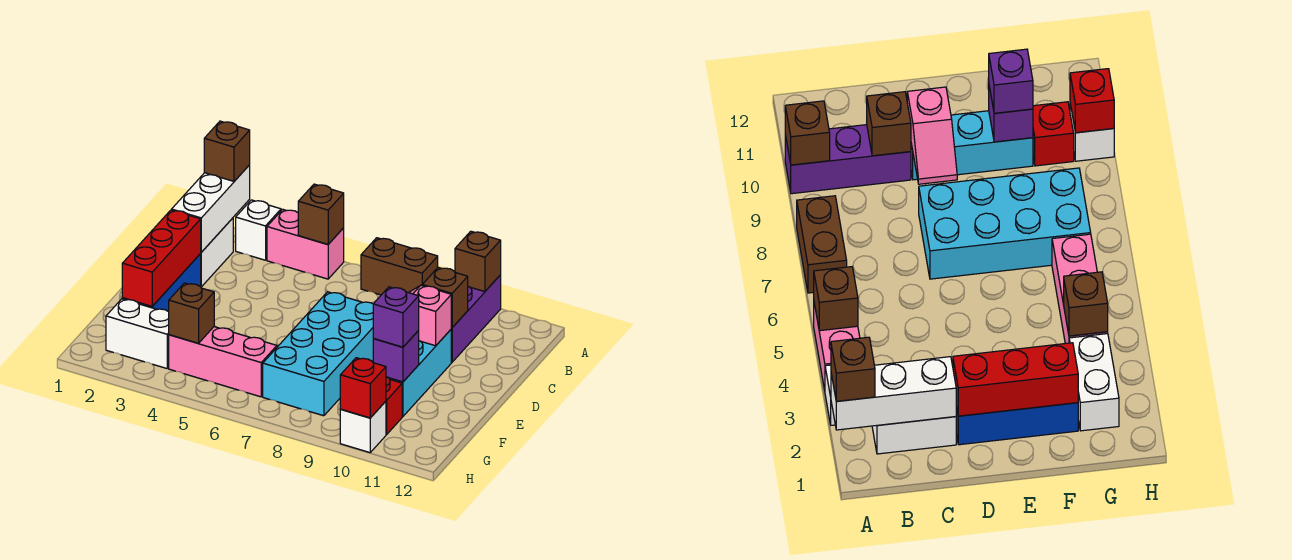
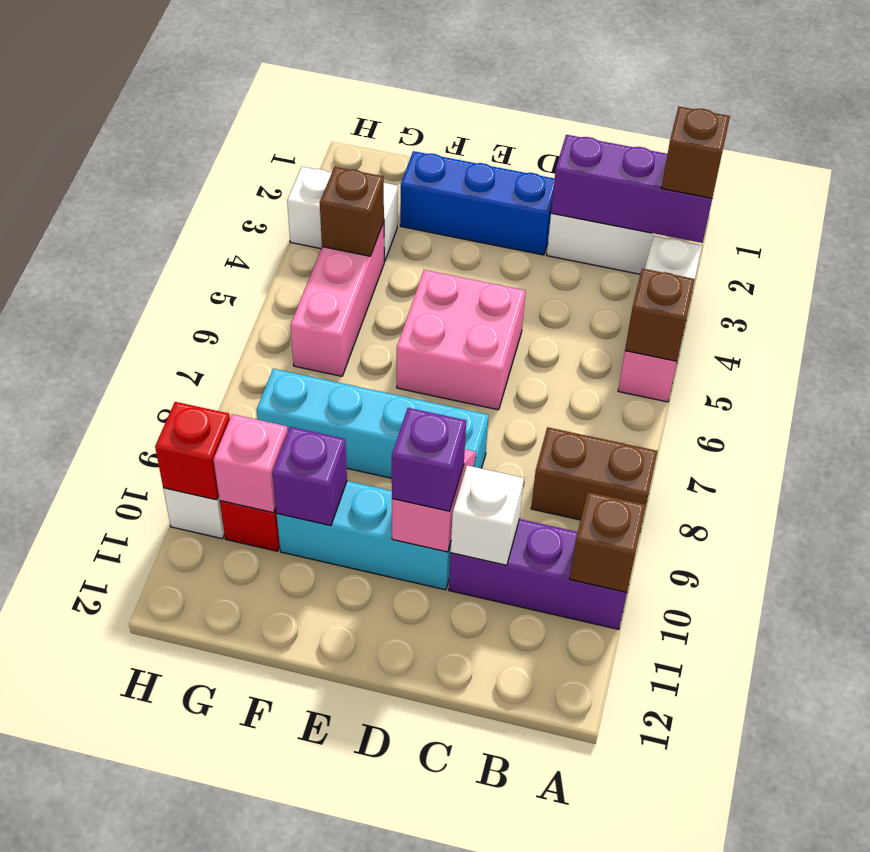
white brick A2:C2 level 2 -> purple brick A2:C2 level 2
brown brick A7:A8 level 1 -> brown brick A8:B8 level 1
brown brick C10 level 2 -> white brick C10 level 2
red brick D2:F2 level 2 -> none
none -> pink brick D5:E6 level 1
cyan brick D7:G8 level 1 -> cyan brick D8:G8 level 1
purple brick F10 level 3 -> purple brick D10 level 3
white brick G2:G3 level 1 -> white brick G3:H3 level 1
none -> pink brick G10 level 2

